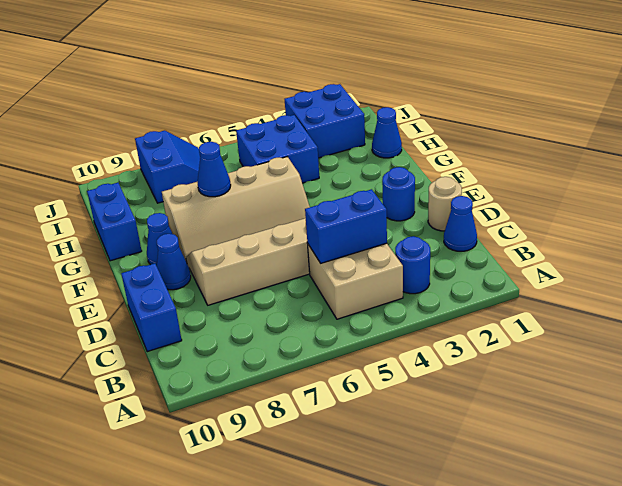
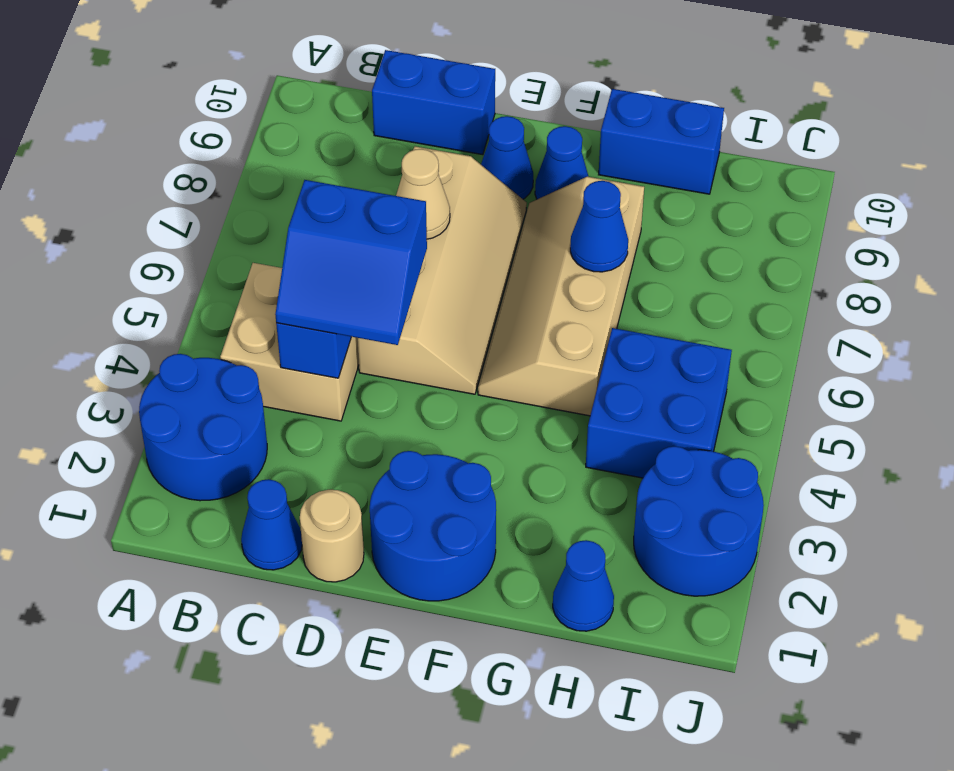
blue round brick B3 level 1 -> blue round brick A2:B3 level 1
none -> tan cone D7 level 2
blue round brick E2 level 1 -> blue round brick E1:F2 level 1
blue brick I2:J3 level 1 -> blue round brick I2:J3 level 1
blue slope I7:J8 level 1 top 8 -> blue slope C4:D5 level 3 top 5

